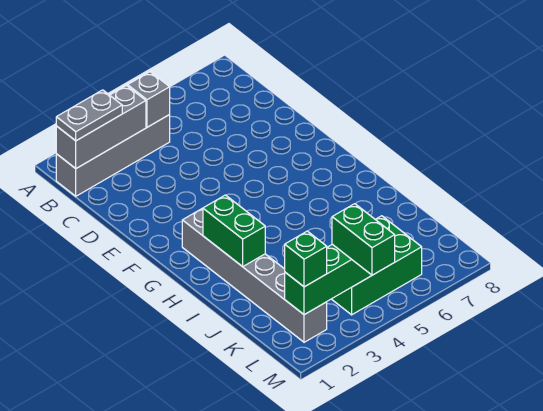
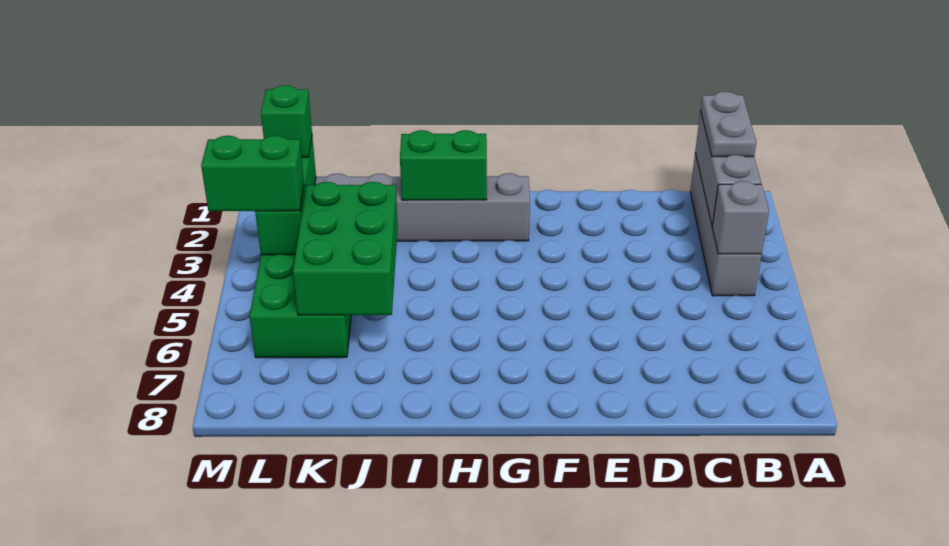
none -> green brick J4:K6 level 2

